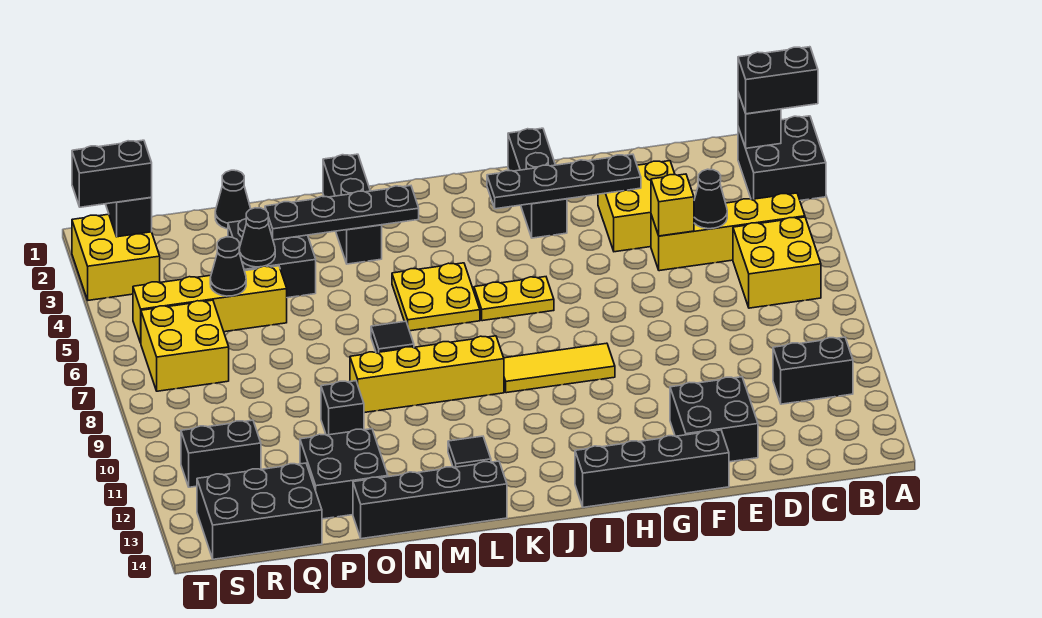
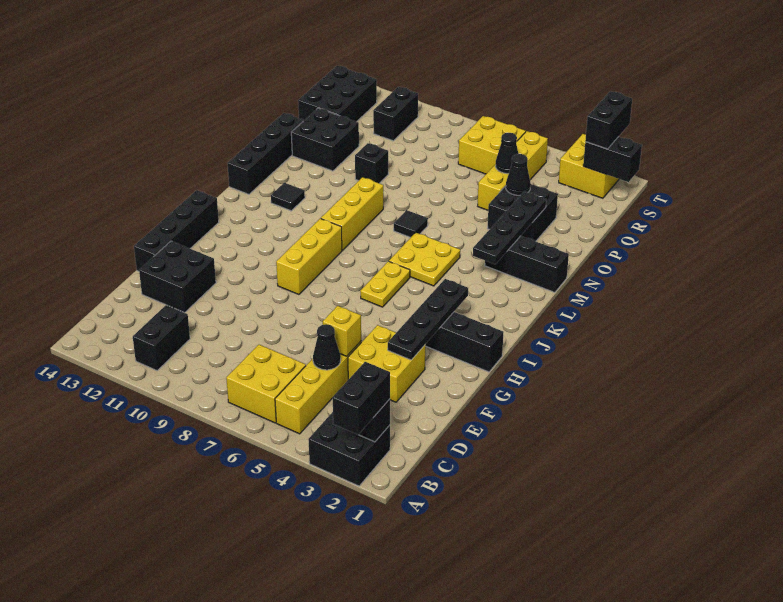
yellow tile H9:J9 level 1 -> yellow brick H9:J9 level 1
yellow brick K9:N9 level 1 -> yellow brick K9:M9 level 1
black cone P1 level 1 -> none

